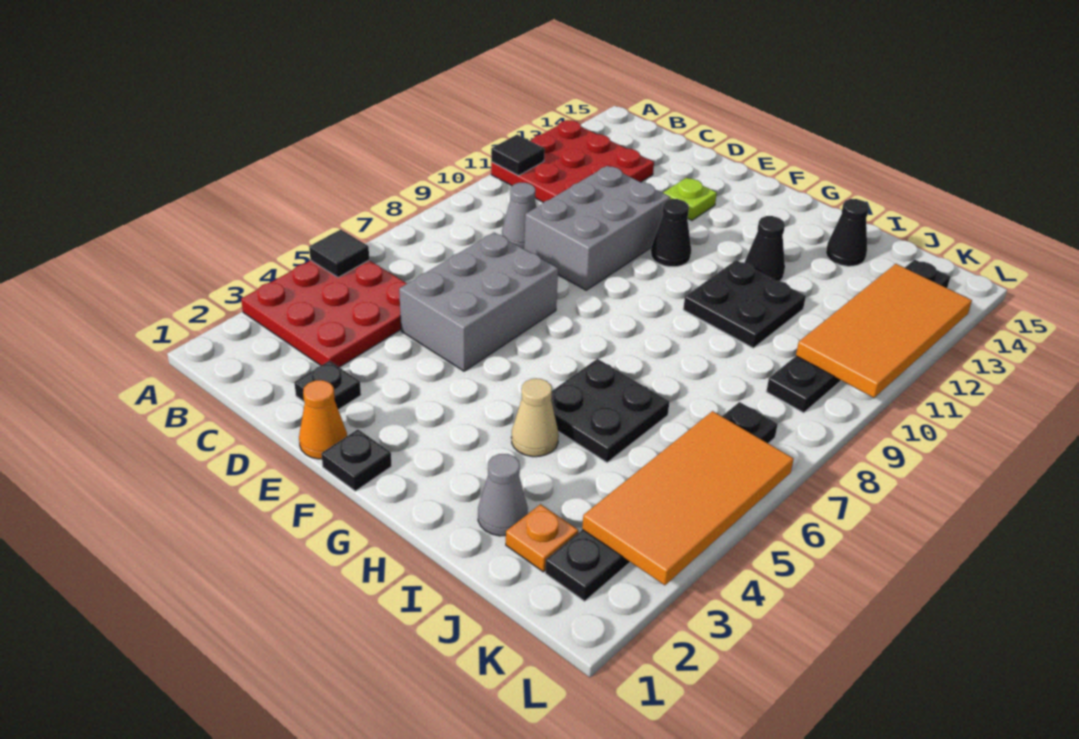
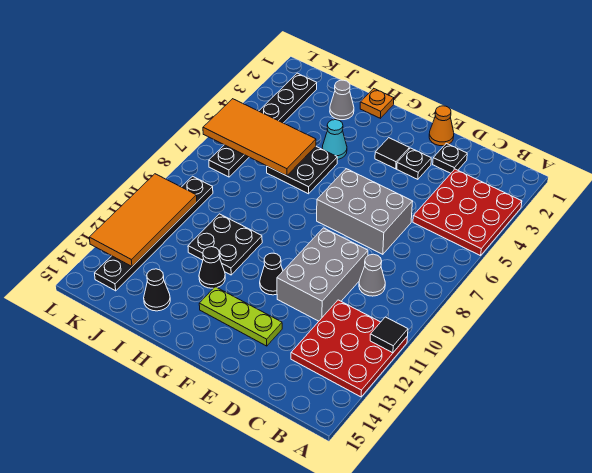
black tile A5 level 2 -> black tile F3 level 1
grey brick D5:E7 level 1 -> grey brick D6:F7 level 1
lime plate E13 level 1 -> lime plate E13:G13 level 1
black plate F1 level 1 -> black plate E3 level 1
tan cone H4 level 1 -> cyan cone H4 level 1
orange plate J2 level 1 -> orange plate H1 level 1
orange tile K3:L6 level 2 -> orange tile I5:L6 level 2

